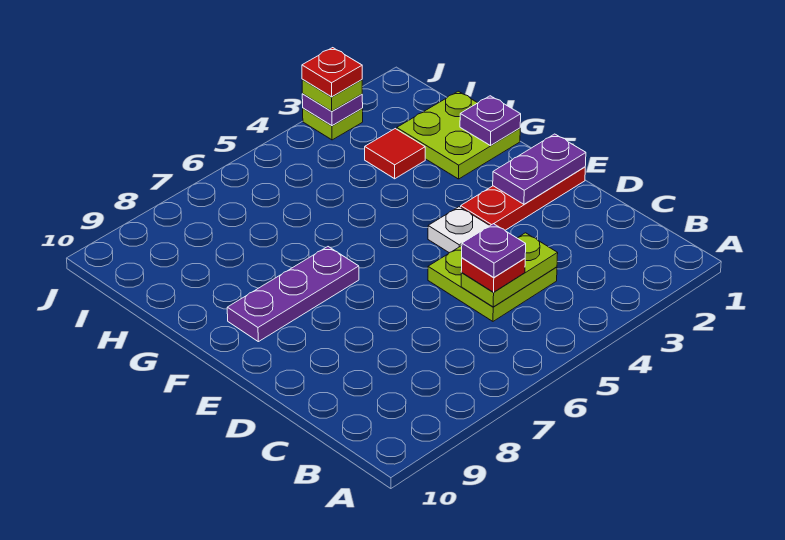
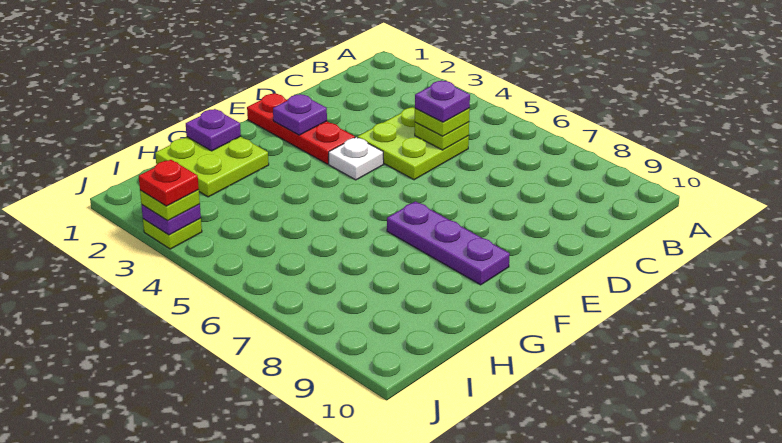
lime plate C4:C5 level 2 -> lime plate C5 level 2
red plate C5 level 3 -> lime plate C5 level 3
purple plate E1:E2 level 2 -> purple plate E2 level 2
red tile H3 level 1 -> none

